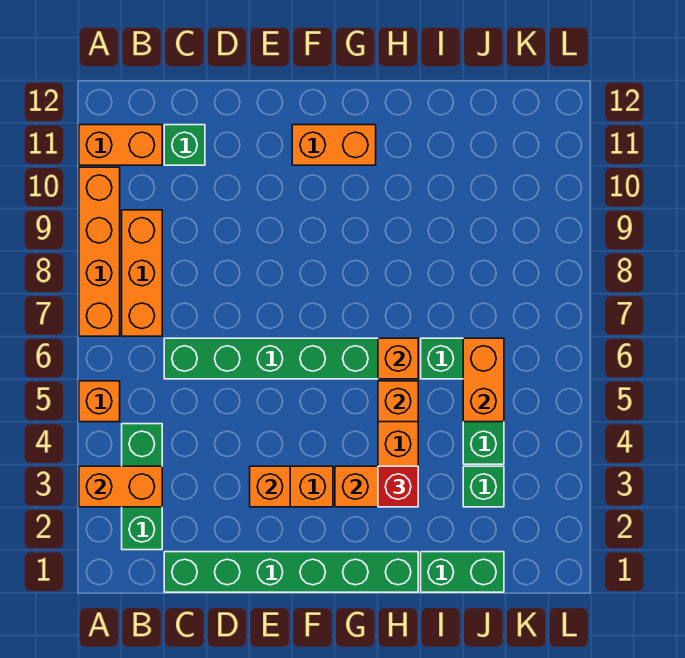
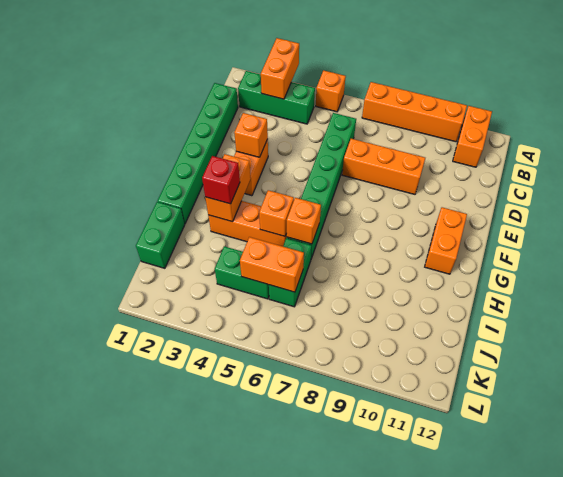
orange brick B7:B9 level 1 -> orange brick D7:D9 level 1
green brick C11 level 1 -> none
green brick J3 level 1 -> none

